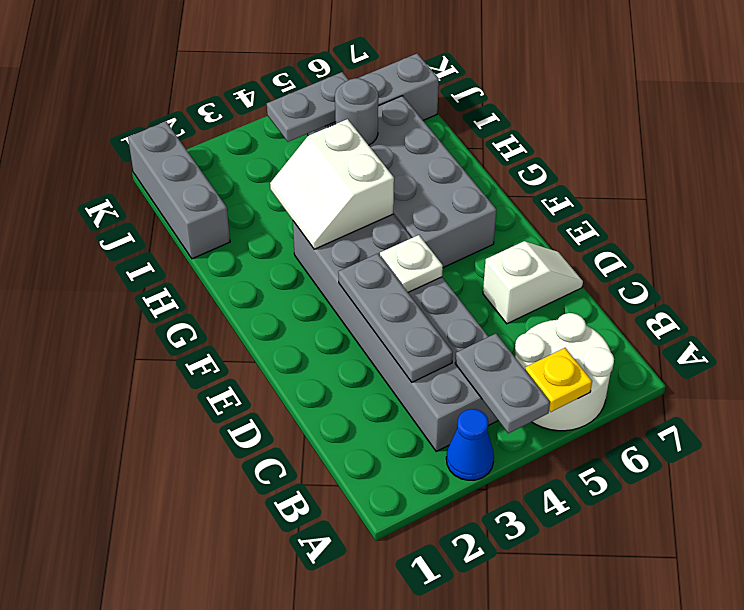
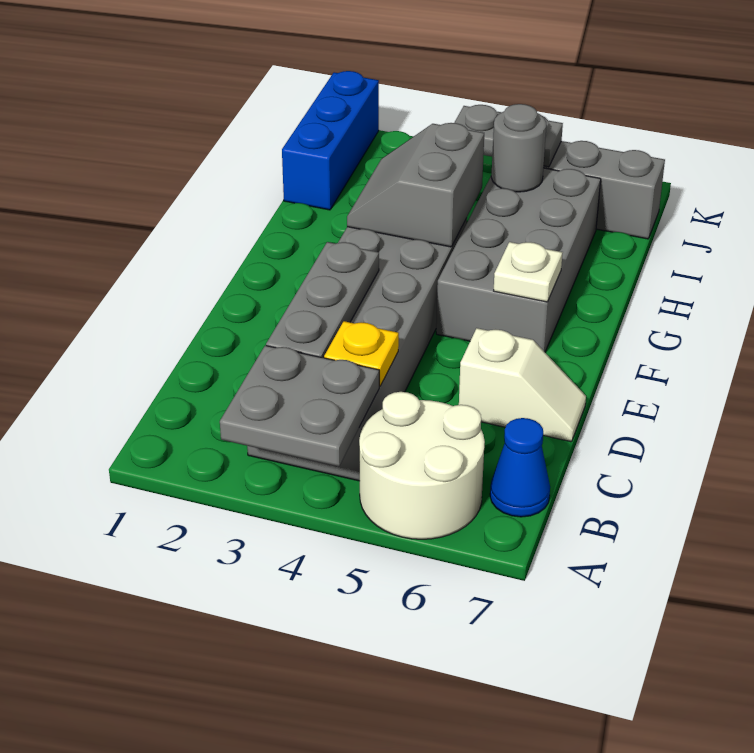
blue cone A3 level 1 -> blue cone B7 level 1
grey plate A4:B4 level 2 -> grey plate A3:B4 level 2
yellow plate A5 level 2 -> yellow plate C4 level 2
white plate E4 level 2 -> white plate F6 level 2
white slope G3:H4 level 2 top 4 -> grey slope G3:H4 level 2 top 4
grey brick I1:K1 level 1 -> blue brick I1:K1 level 1

